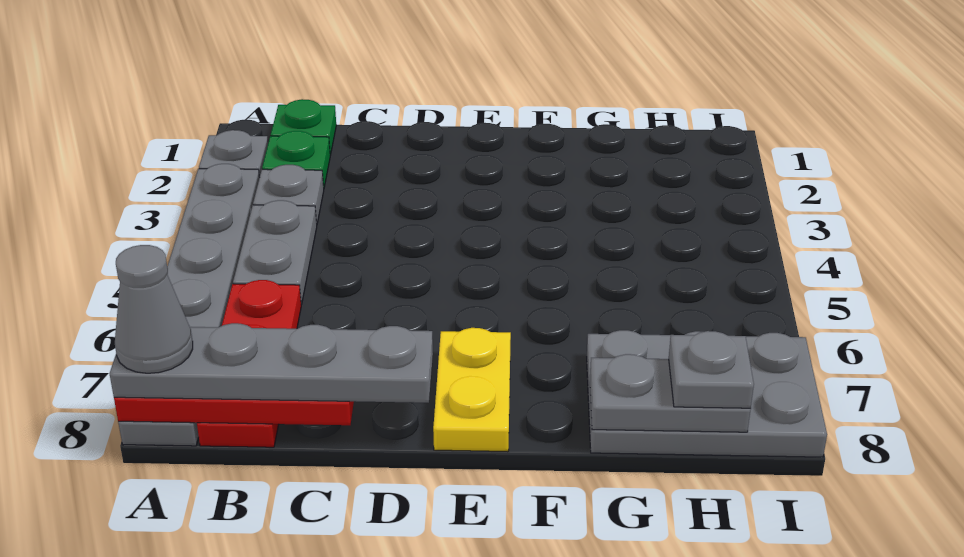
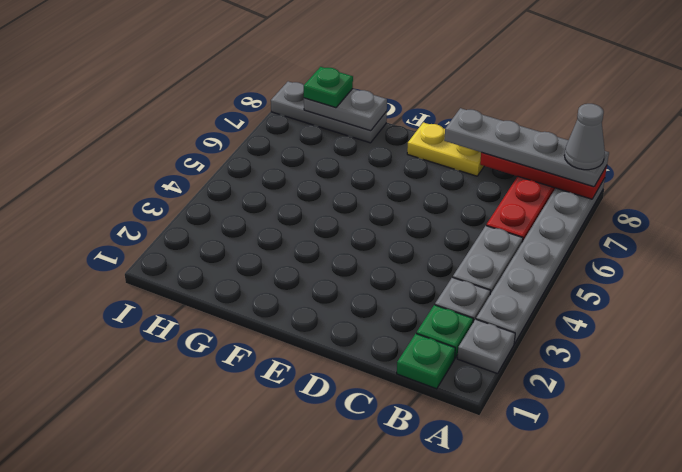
yellow plate E7:E8 level 1 -> yellow plate D8:E8 level 1
grey plate G7:I8 level 1 -> grey plate G8:I8 level 1
grey plate H8 level 3 -> green plate H8 level 3

